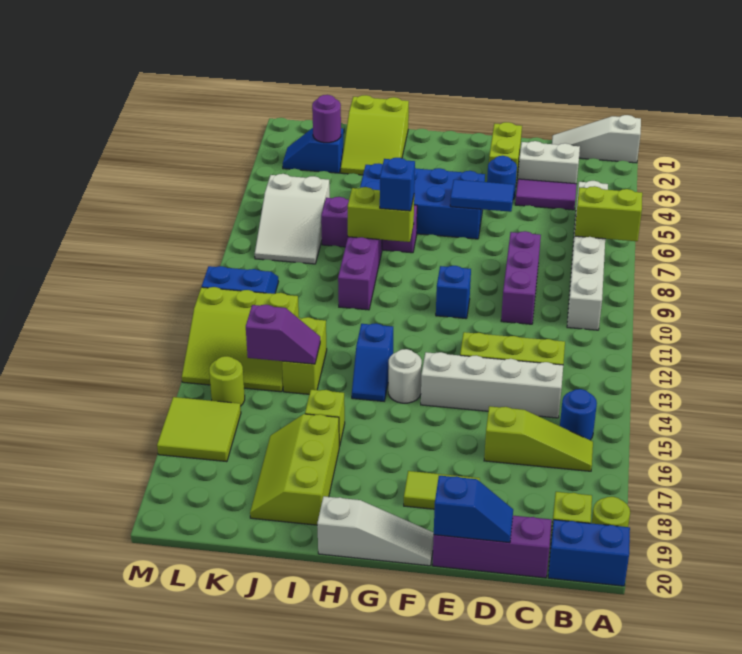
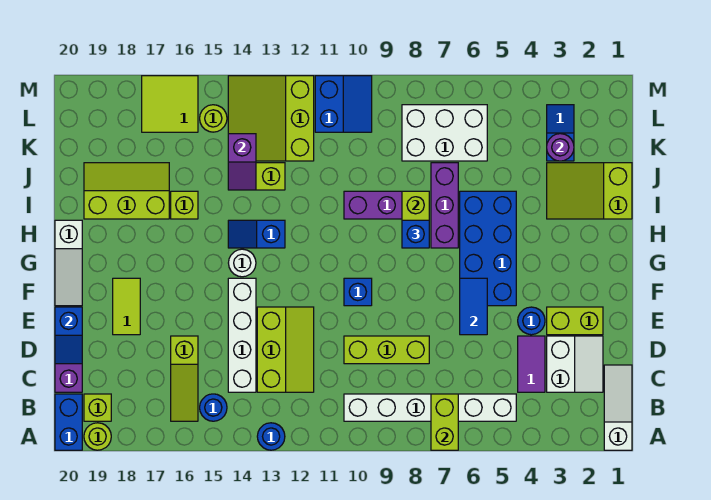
none -> blue round brick A13 level 1
purple brick D8:D10 level 1 -> lime brick D8:D10 level 1
white slope K6:L8 level 1 top 6 -> white brick K6:L8 level 1

